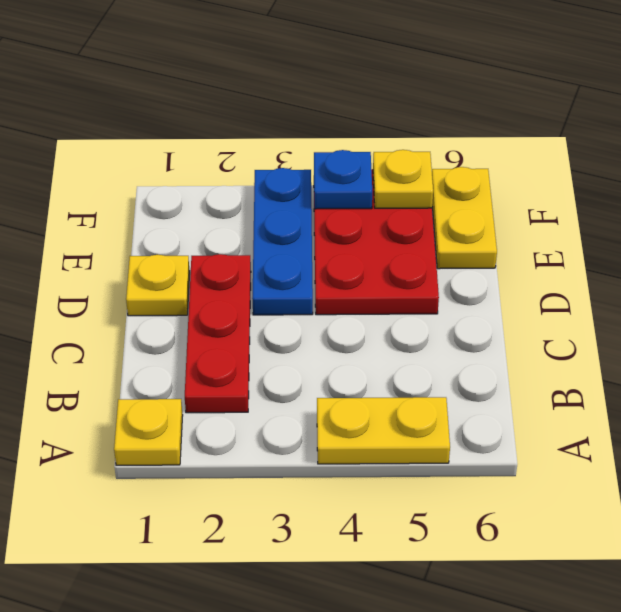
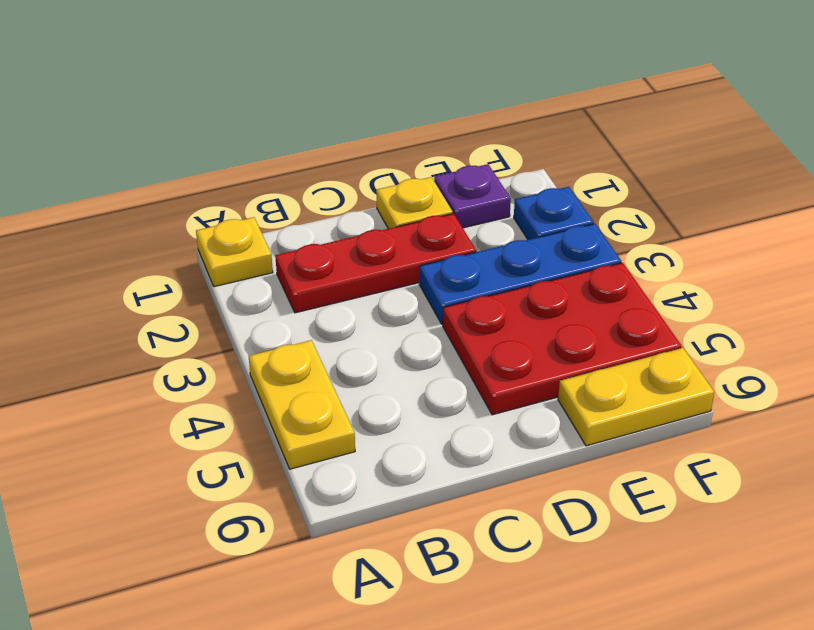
none -> purple plate E1 level 1
blue plate F4 level 2 -> blue plate F2 level 1
yellow plate F5 level 2 -> none

